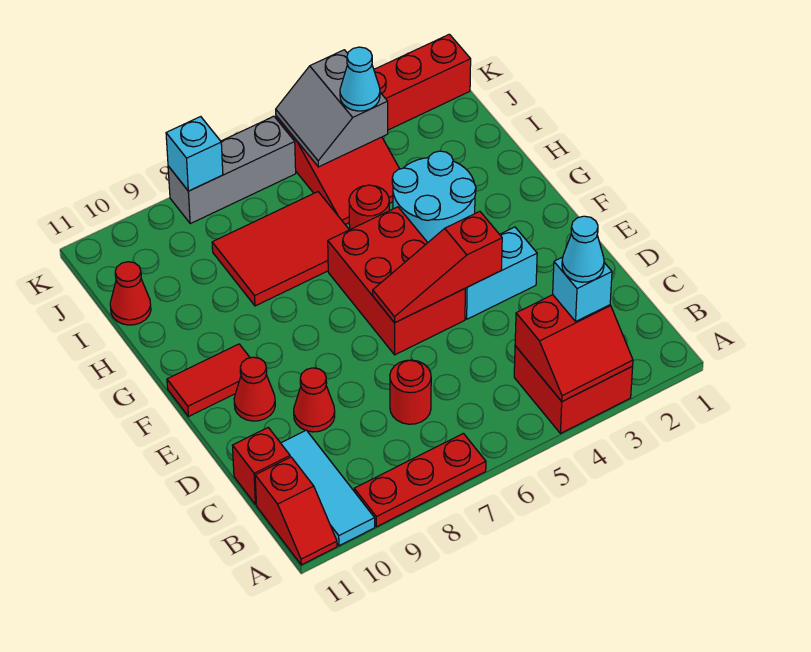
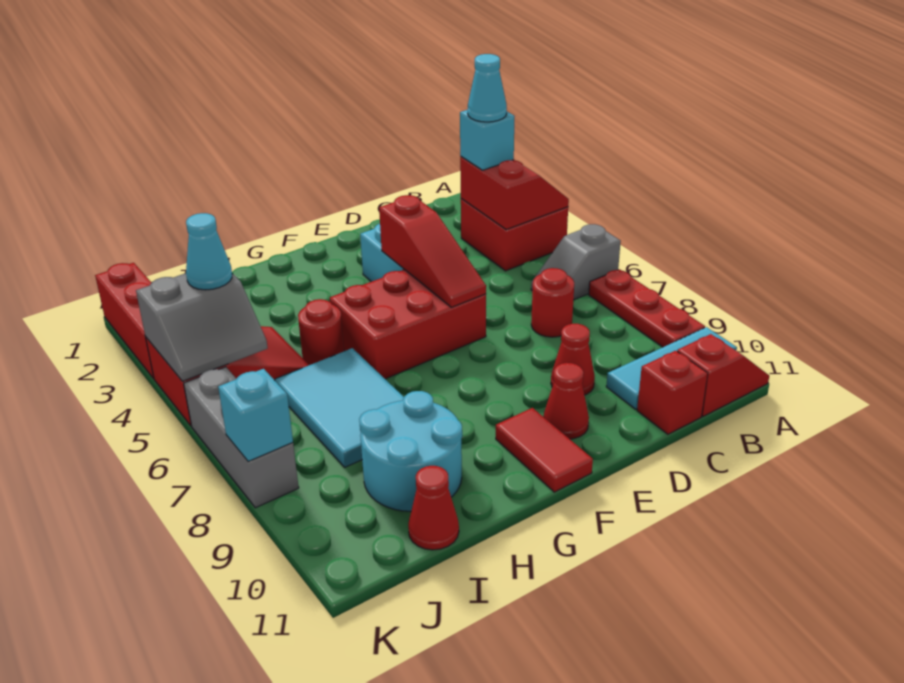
none -> grey slope A6:B6 level 1 top A
cyan round brick G3:H4 level 1 -> cyan round brick H9:I10 level 1
red tile H6:I8 level 1 -> cyan tile H6:I8 level 1

